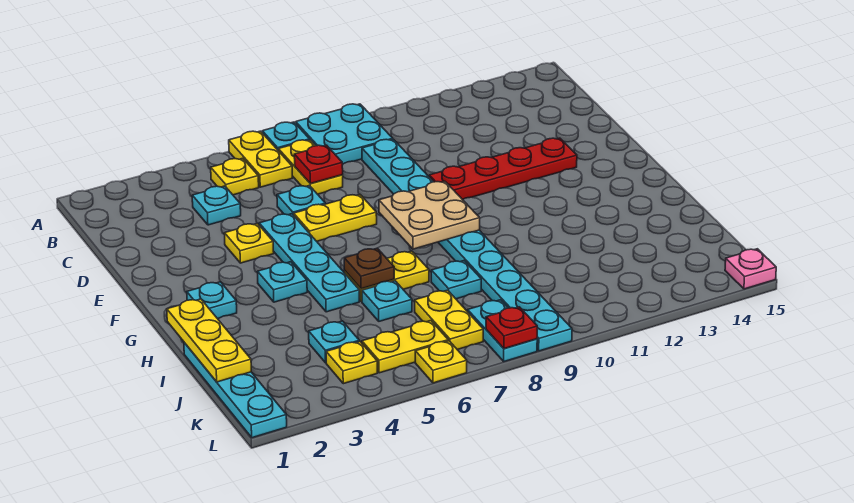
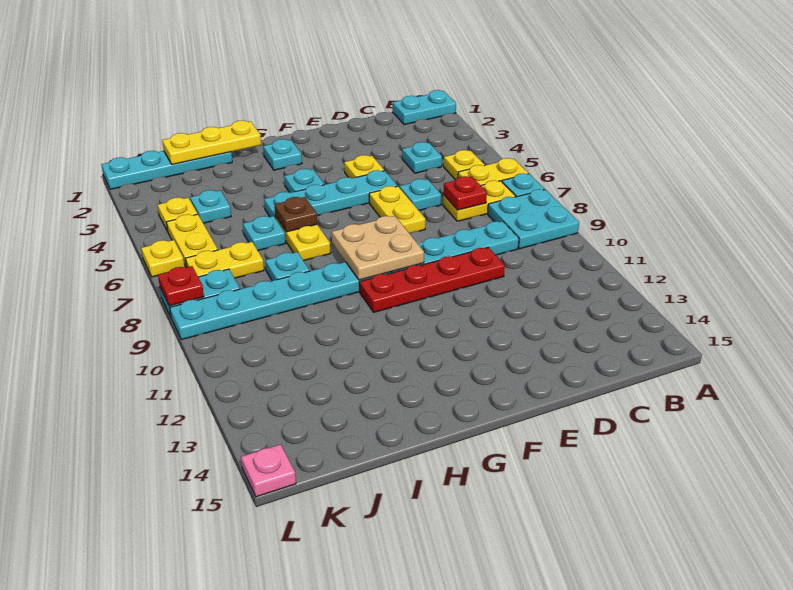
none -> cyan plate A1:B1 level 1
red plate E10:E13 level 1 -> red plate D10:G10 level 1

